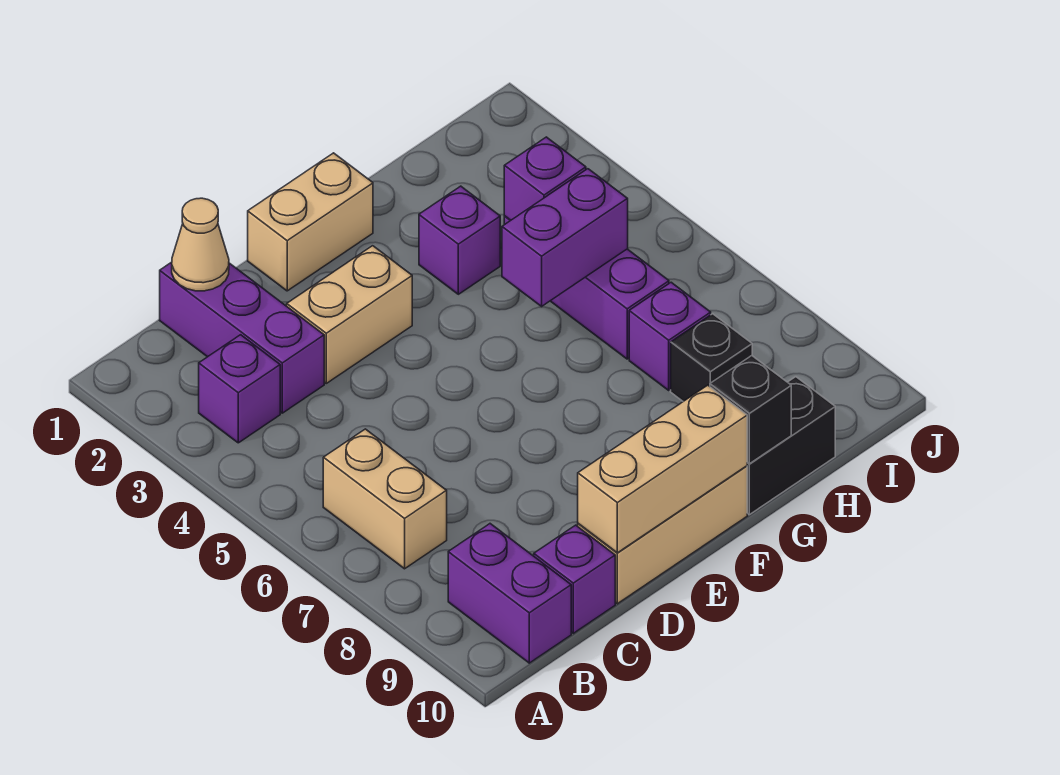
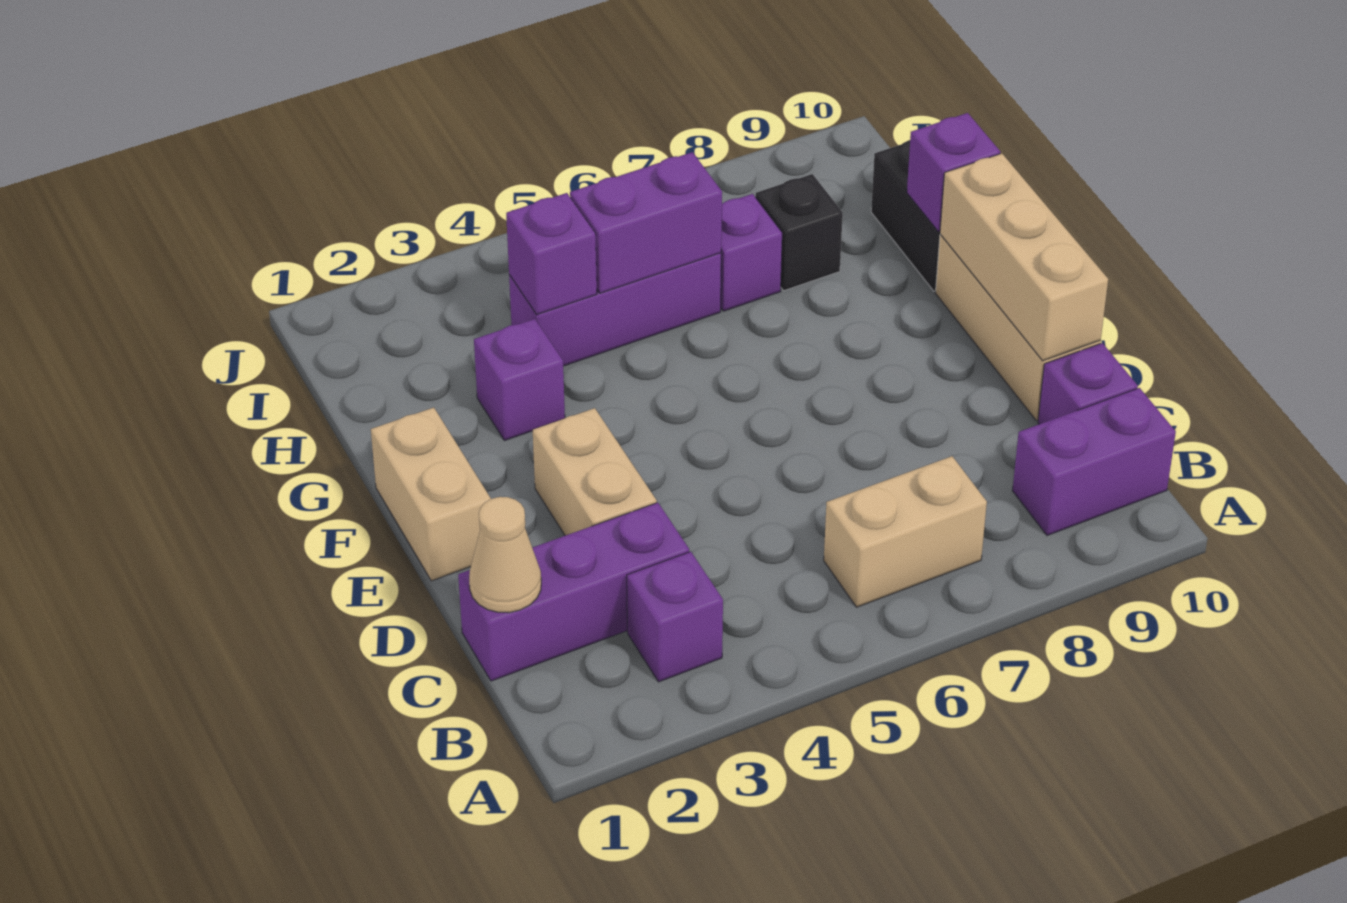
purple brick G5:H5 level 2 -> purple brick H5:H6 level 2
black brick G10 level 2 -> purple brick G10 level 2

